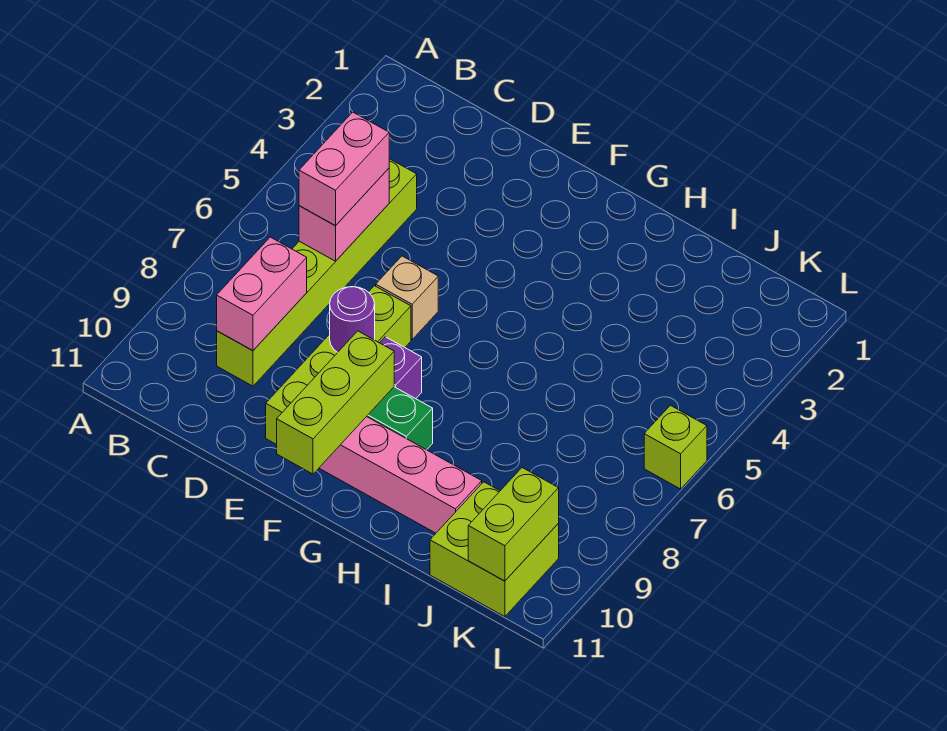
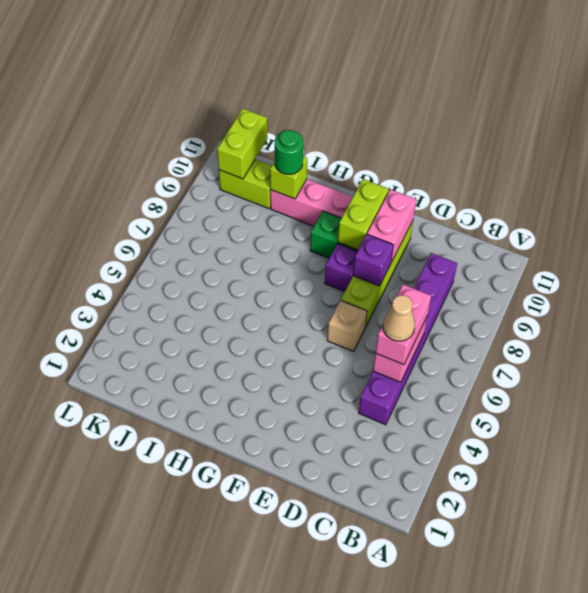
lime brick C4:C9 level 1 -> purple brick C4:C9 level 1
none -> tan cone C5 level 4
pink brick C8:C9 level 2 -> pink brick E9:E10 level 2
purple round brick E8 level 2 -> purple brick E8 level 2
lime brick F9:F11 level 2 -> lime brick F9:F10 level 2
none -> green round brick I10 level 3
lime brick J10:K11 level 1 -> lime brick J10:K10 level 1
lime brick L6 level 1 -> lime brick I10 level 2

